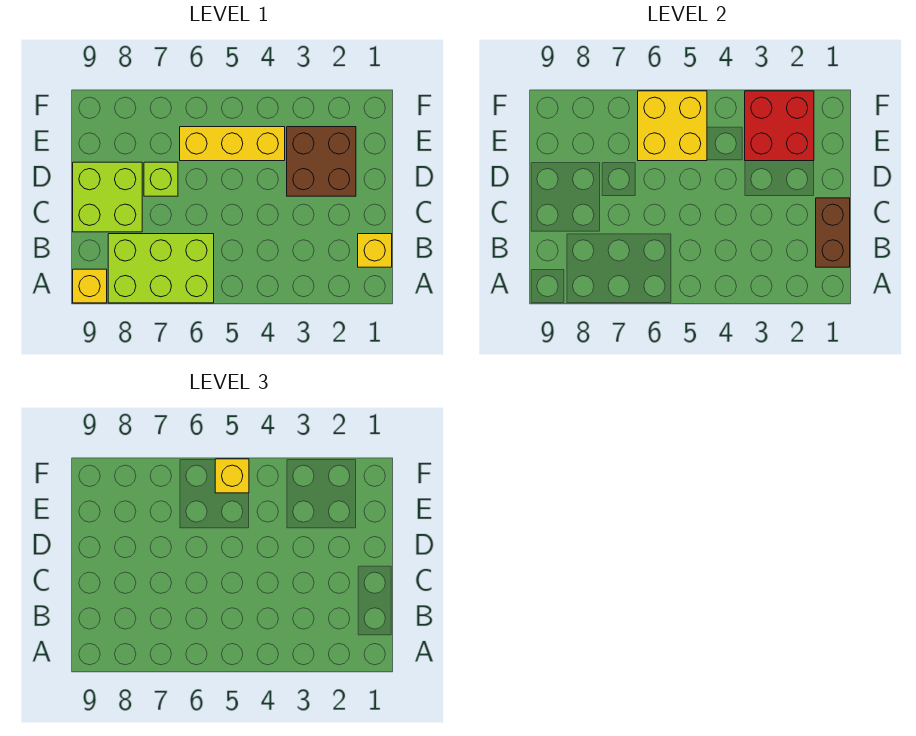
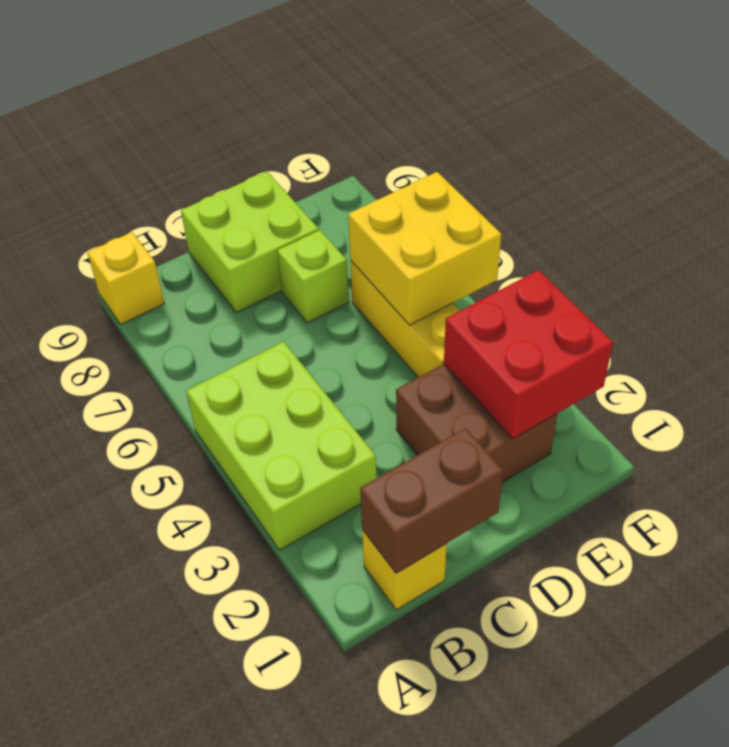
lime brick A6:B8 level 1 -> lime brick A3:B5 level 1
yellow brick F5 level 3 -> none

